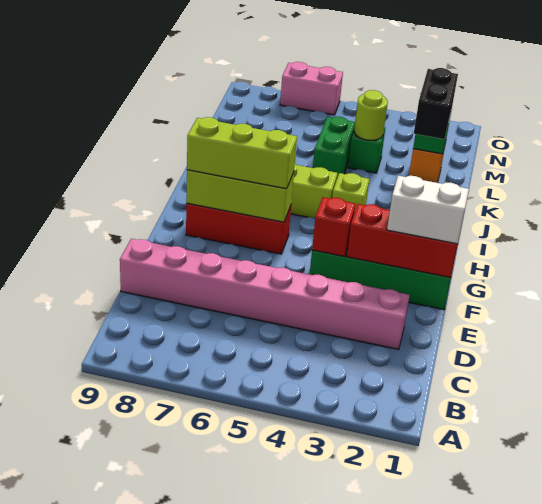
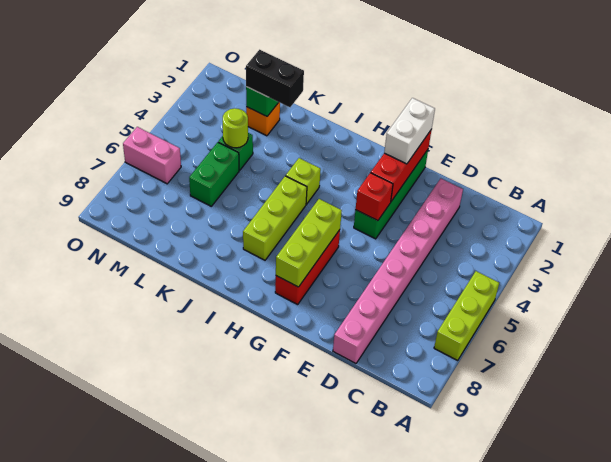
lime brick G6:G8 level 3 -> lime brick A5:A7 level 1
green brick K5:L5 level 1 -> green brick L5:L6 level 1
pink brick O6:O7 level 1 -> pink brick N6:O6 level 1

